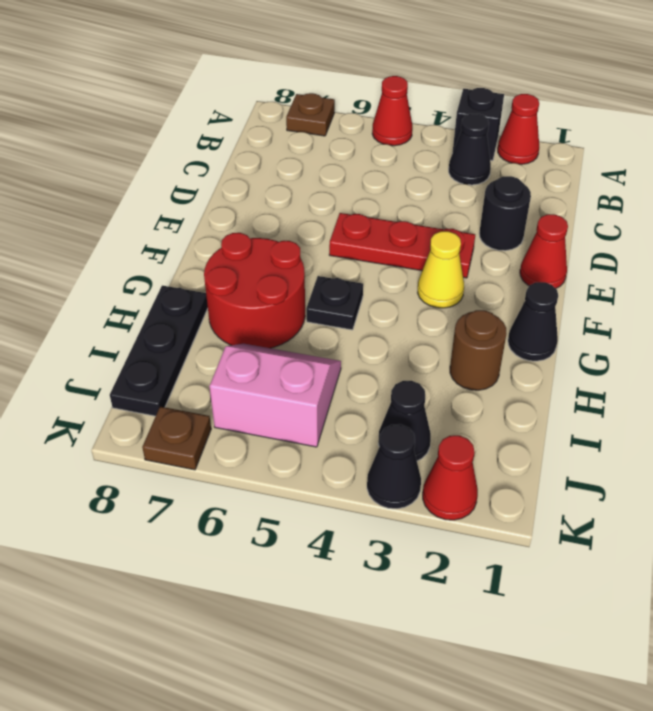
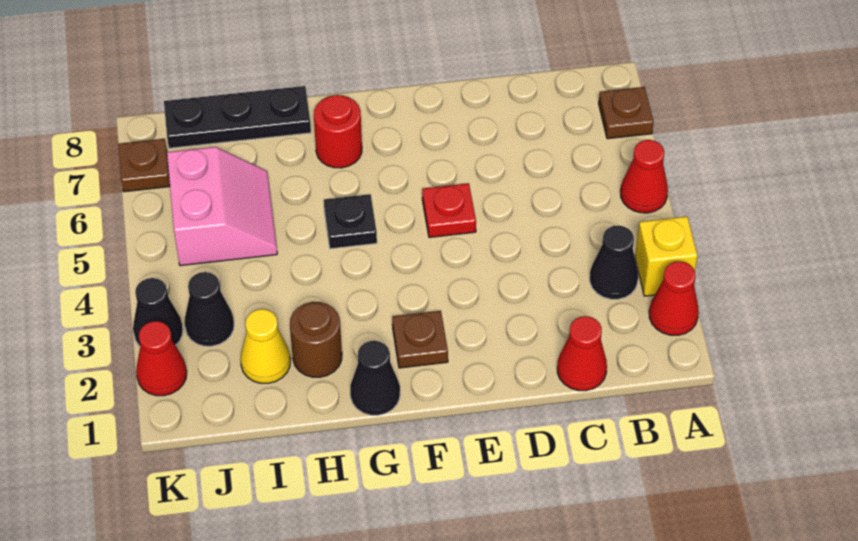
black brick A3 level 1 -> yellow brick A3 level 1
black round brick D2 level 1 -> none
red cone E1 level 1 -> red cone C1 level 1
red plate E3:E5 level 1 -> red plate E5 level 1
none -> brown plate F2 level 1
yellow cone F3 level 1 -> yellow cone I2 level 1
red round brick G6:H7 level 1 -> red round brick G7 level 1

